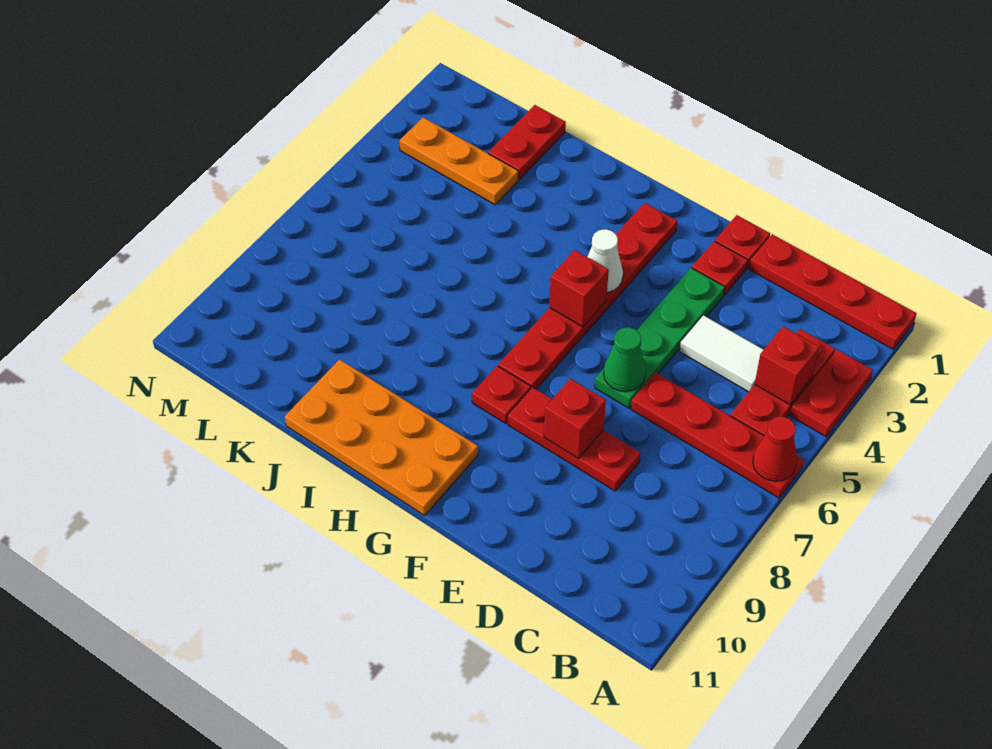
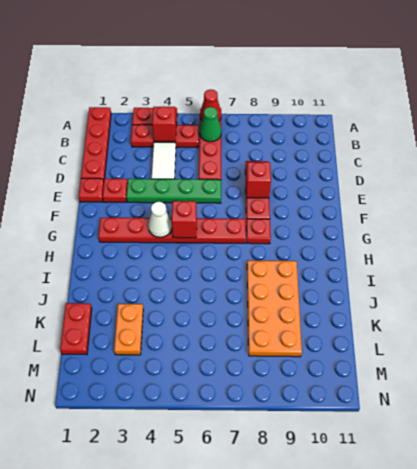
green cone E6 level 2 -> green cone B6 level 2
orange plate G10:J11 level 1 -> orange plate I8:L9 level 1
red plate K1:K2 level 1 -> red plate K1:L1 level 1
orange plate K3:M3 level 1 -> orange plate K3:L3 level 1

